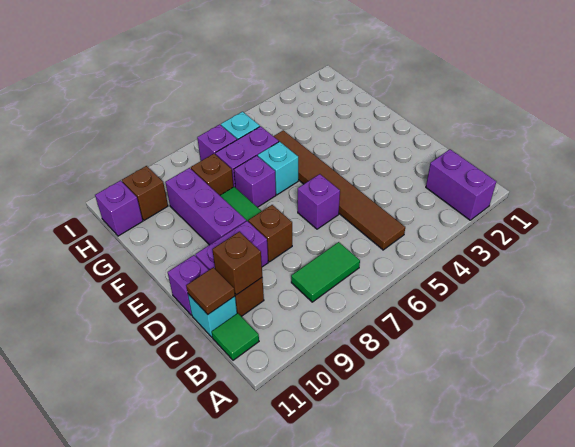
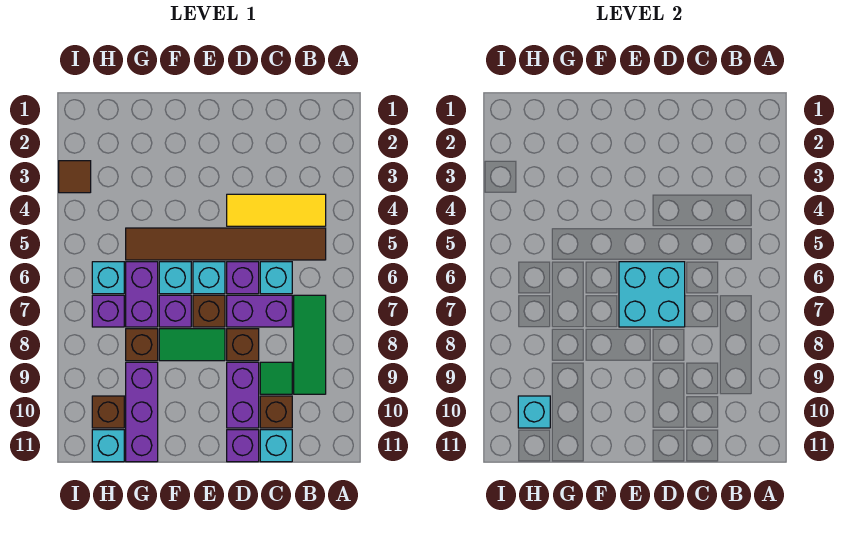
purple brick A2:B2 level 1 -> purple brick C7:D7 level 1
none -> yellow tile B4:D4 level 1
green tile B7:B8 level 1 -> green tile B7:B9 level 1
green tile B11 level 1 -> green tile C9 level 1
none -> cyan brick C6 level 1
brown brick C10 level 2 -> brown brick E7 level 1
brown tile C11 level 2 -> brown tile I3 level 1
none -> cyan brick D6:E7 level 2
none -> cyan brick E6 level 1
purple brick E9:G9 level 1 -> purple brick G9:G11 level 1
none -> cyan brick H10 level 2
purple brick H11 level 1 -> cyan brick H11 level 1

